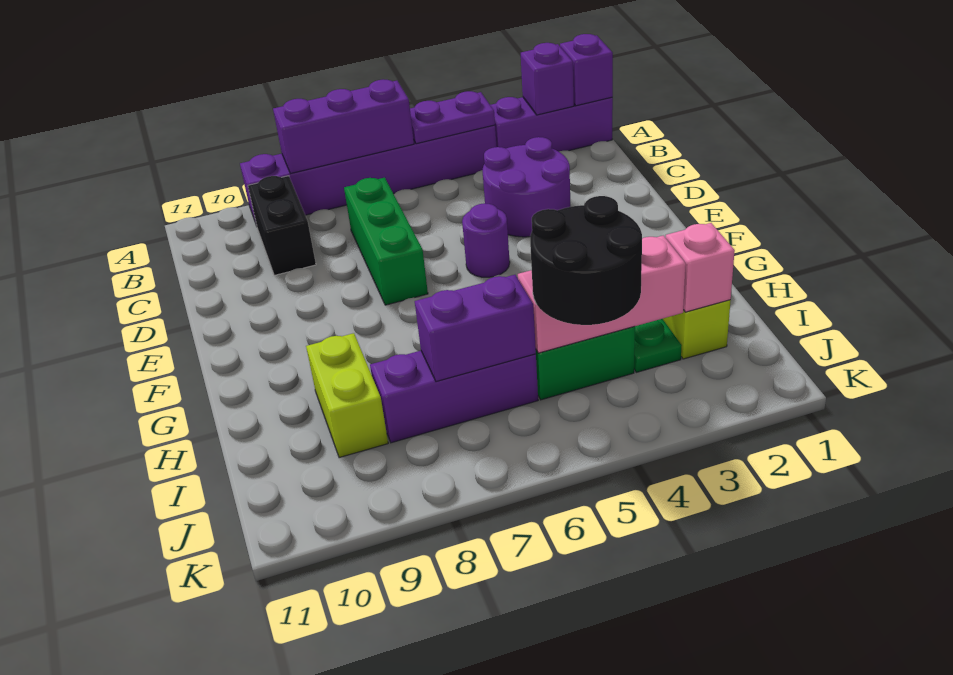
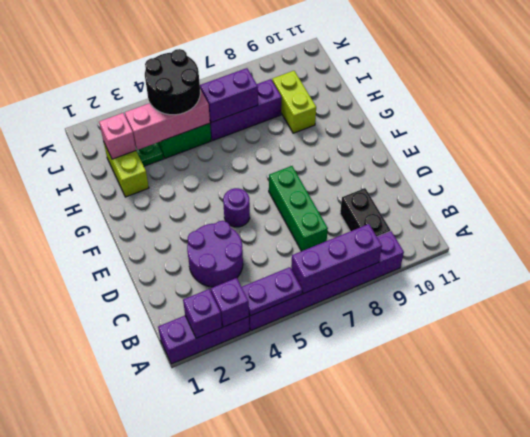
purple brick A1 level 2 -> purple brick A3 level 2

